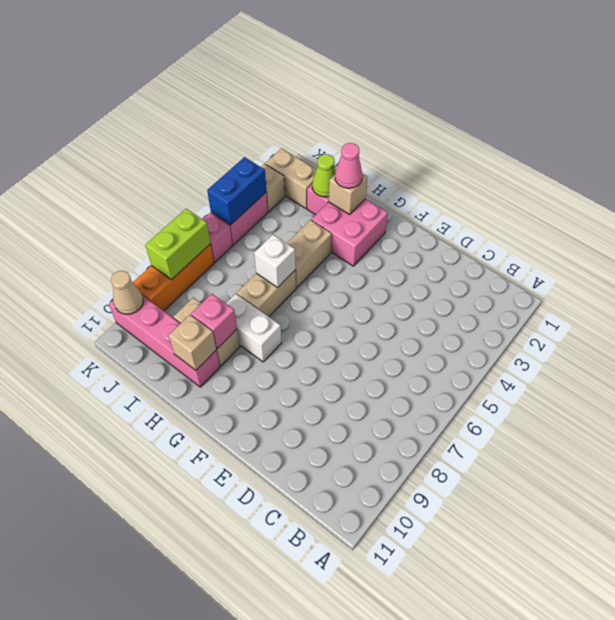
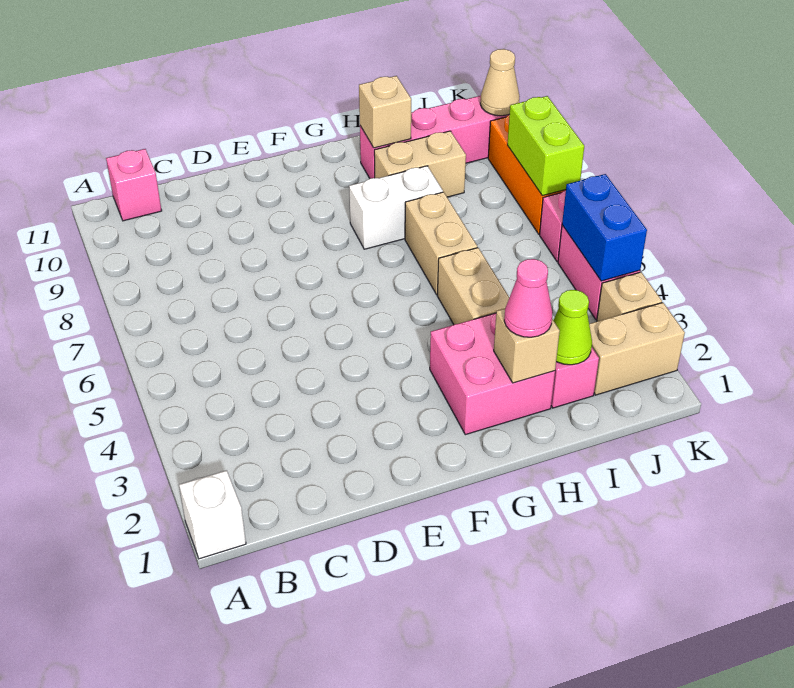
white brick H6 level 2 -> white brick A1 level 1
pink brick H9 level 2 -> pink brick B11 level 1

